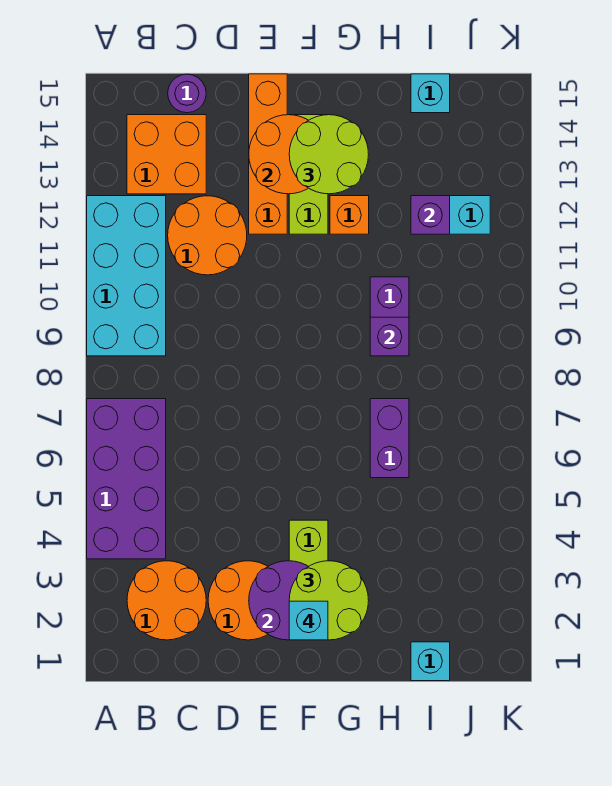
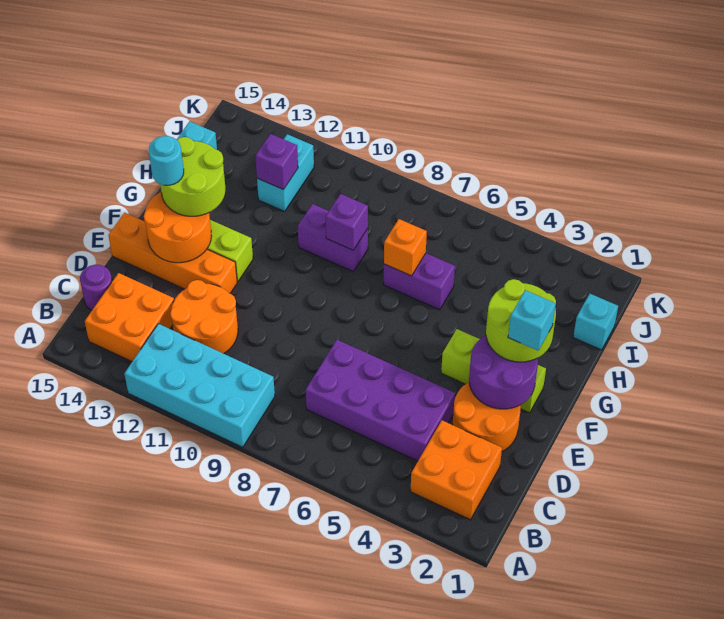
purple brick A4:B7 level 1 -> purple brick C4:D7 level 1
orange round brick B2:C3 level 1 -> orange brick B2:C3 level 1
none -> cyan round brick F14 level 4
orange brick G12 level 1 -> orange brick H7 level 2

